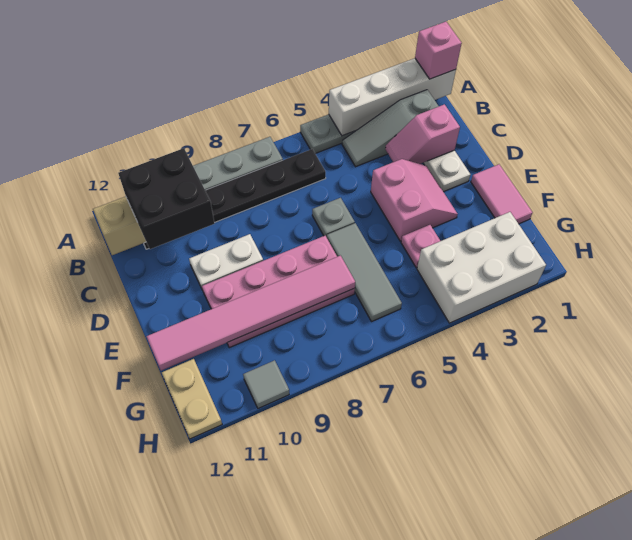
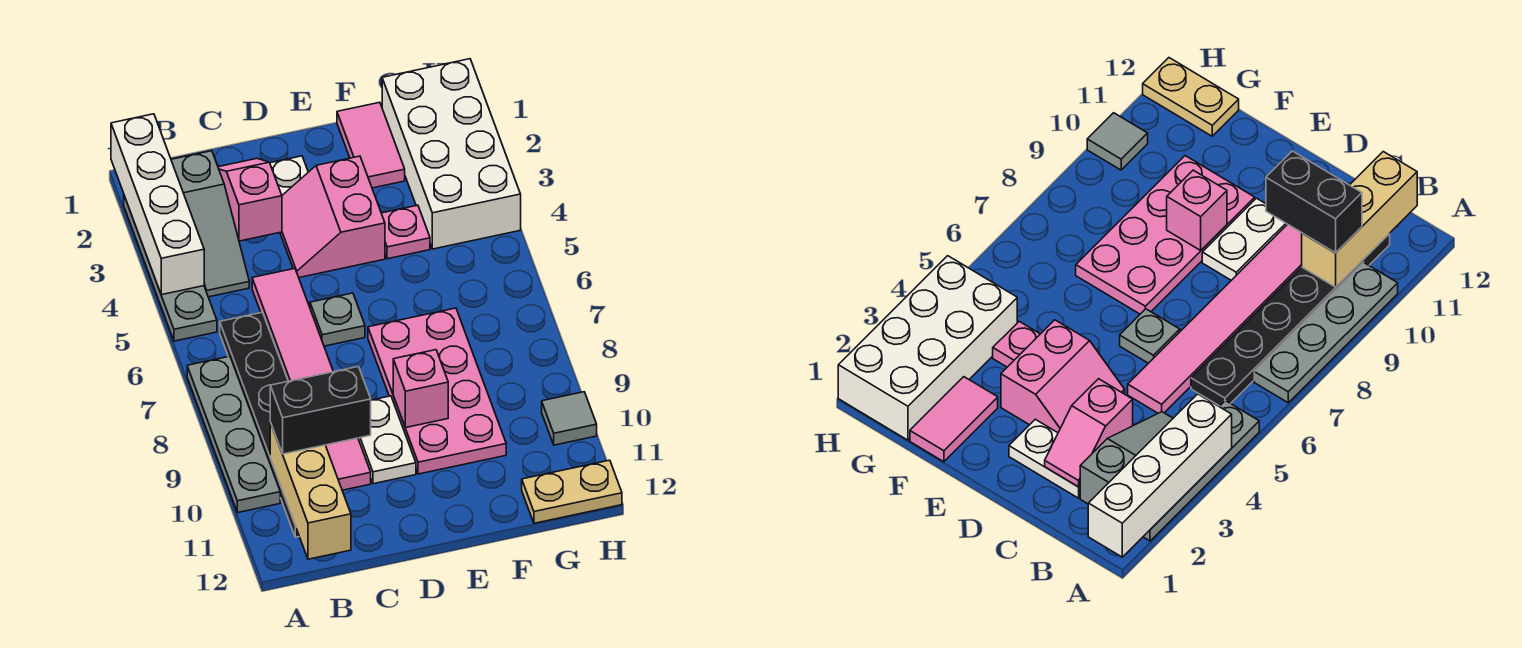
pink brick A1 level 3 -> pink brick E9 level 2
black brick B10:C11 level 3 -> black brick B10:C10 level 3
pink slope C2:C3 level 2 top 2 -> pink slope C2:C3 level 2 top 3
pink slope D3:E4 level 1 top 4 -> pink slope D3:E4 level 1 top E
pink tile E1:F1 level 1 -> pink tile F1:F2 level 1
grey tile E6:G6 level 1 -> none
pink tile F7:F12 level 2 -> pink tile C5:C10 level 1
white brick G2:H4 level 1 -> white brick G1:H4 level 1

